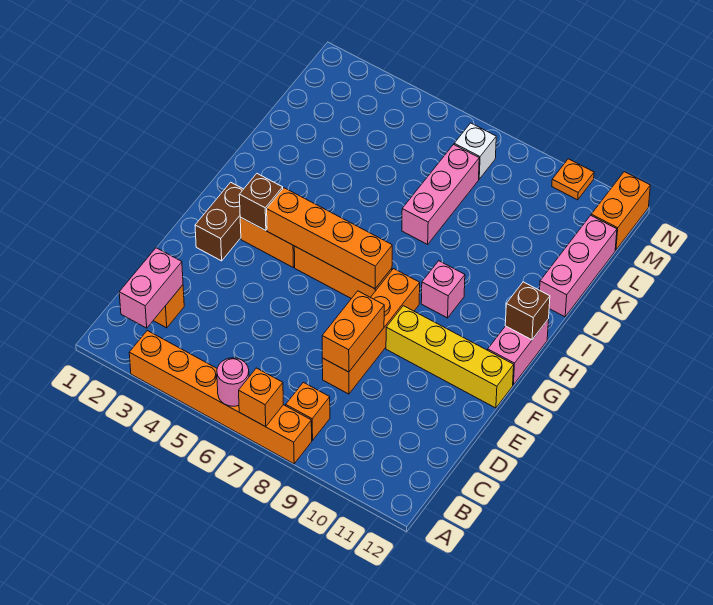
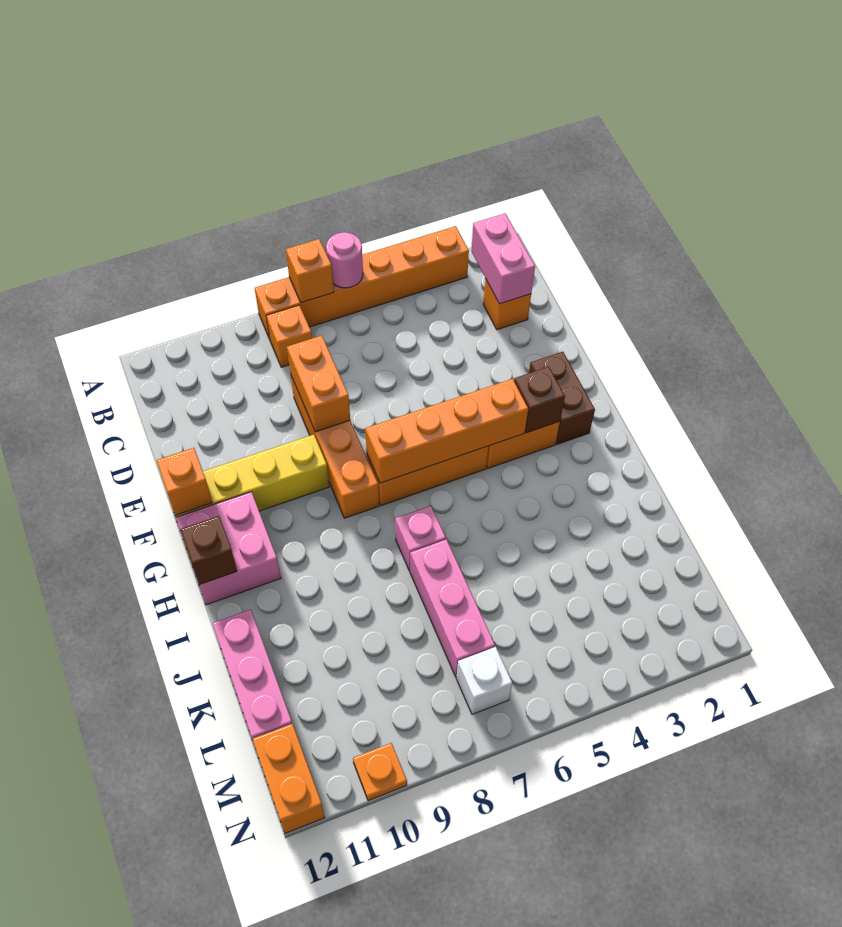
none -> orange brick F12 level 2
pink brick G12:H12 level 1 -> pink brick G11:H12 level 1
pink brick H9 level 1 -> pink brick I7 level 1

